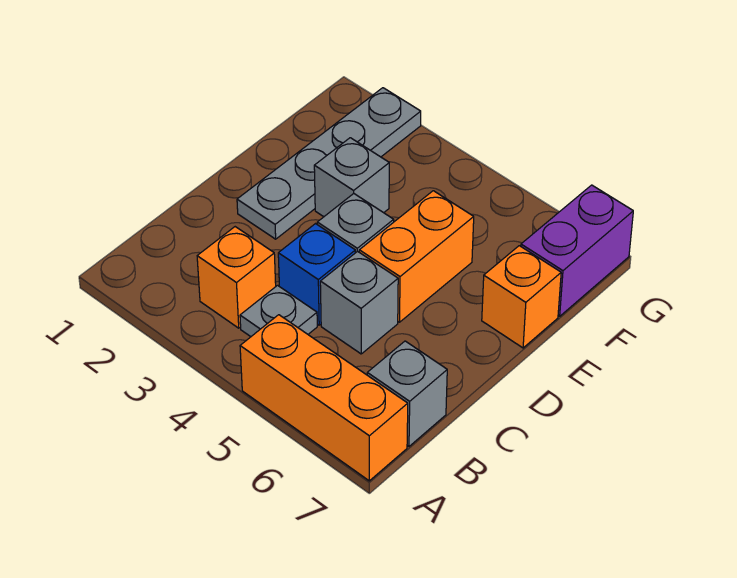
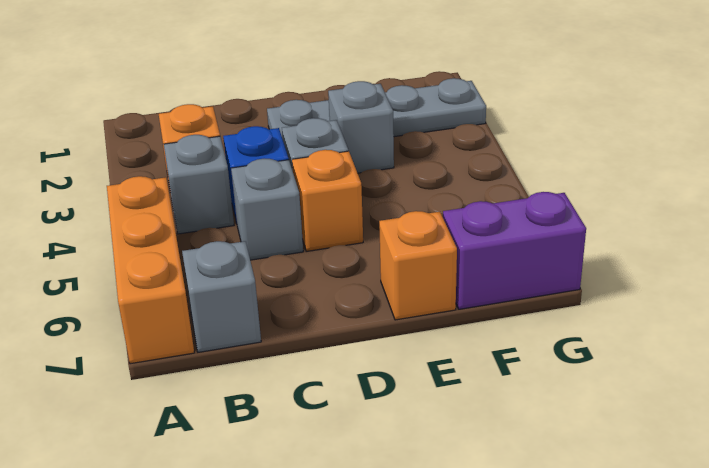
grey plate B4 level 1 -> grey brick B4 level 1
orange brick D5:E5 level 1 -> orange brick D5 level 1

